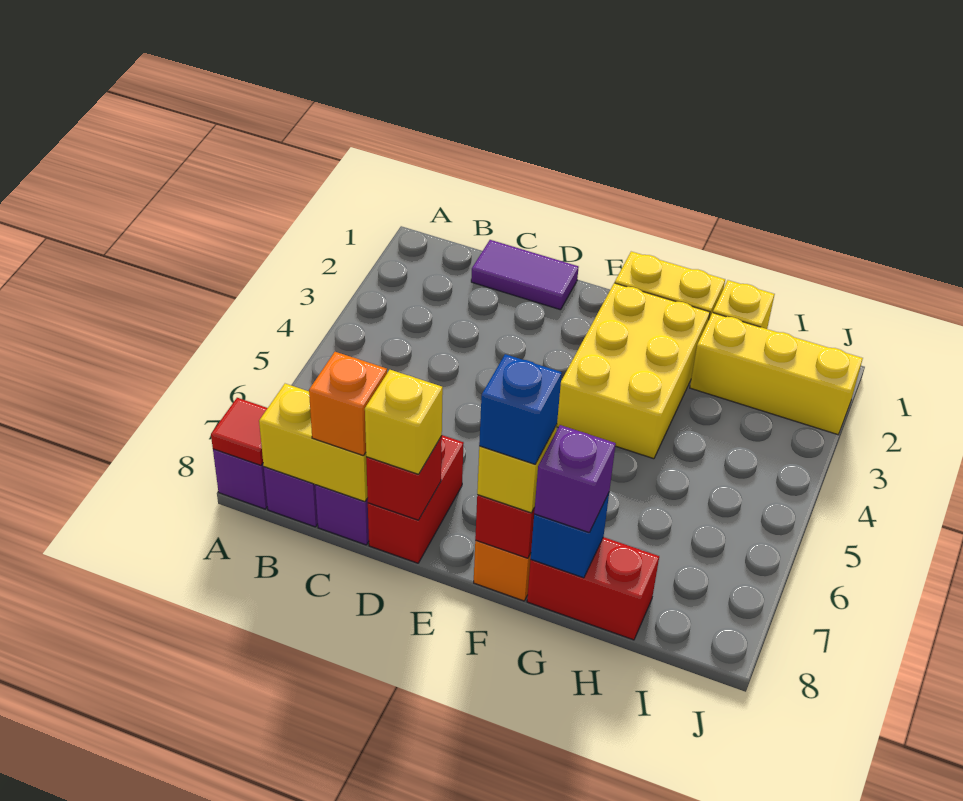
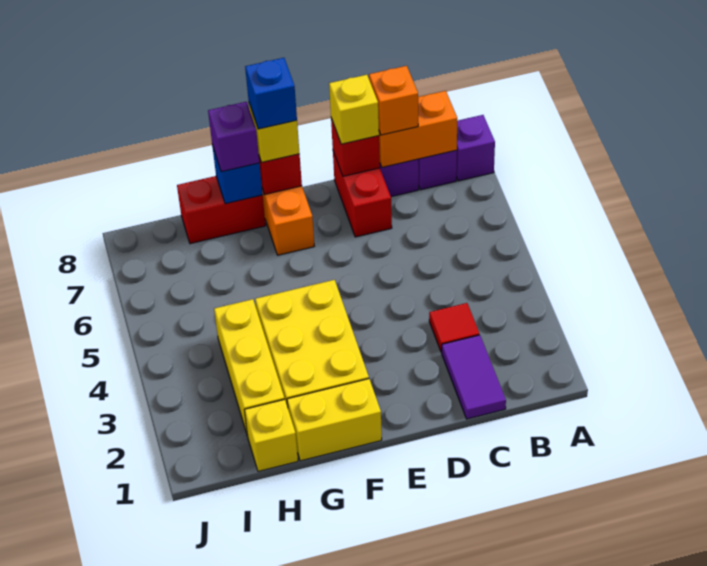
red tile A8 level 2 -> red tile C3 level 1
yellow brick B8:C8 level 2 -> orange brick B8:C8 level 2
purple tile C1:D1 level 1 -> purple tile C1:C2 level 1
yellow brick H2:J2 level 1 -> yellow brick H2:H4 level 1

